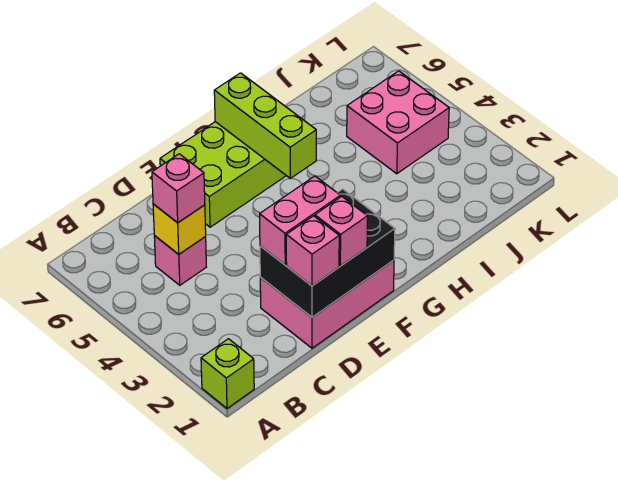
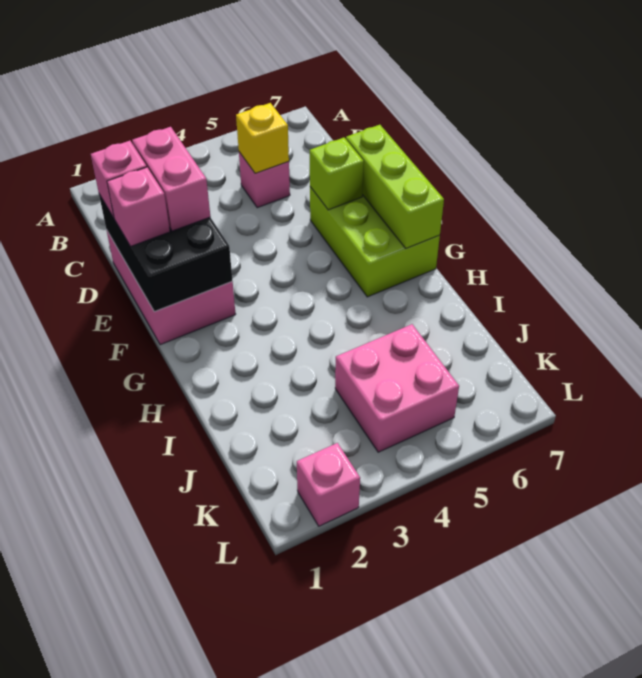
lime brick A1 level 1 -> lime brick E6 level 2
pink brick C5 level 3 -> pink brick L2 level 1
lime brick G5:G7 level 2 -> lime brick E7:G7 level 2

